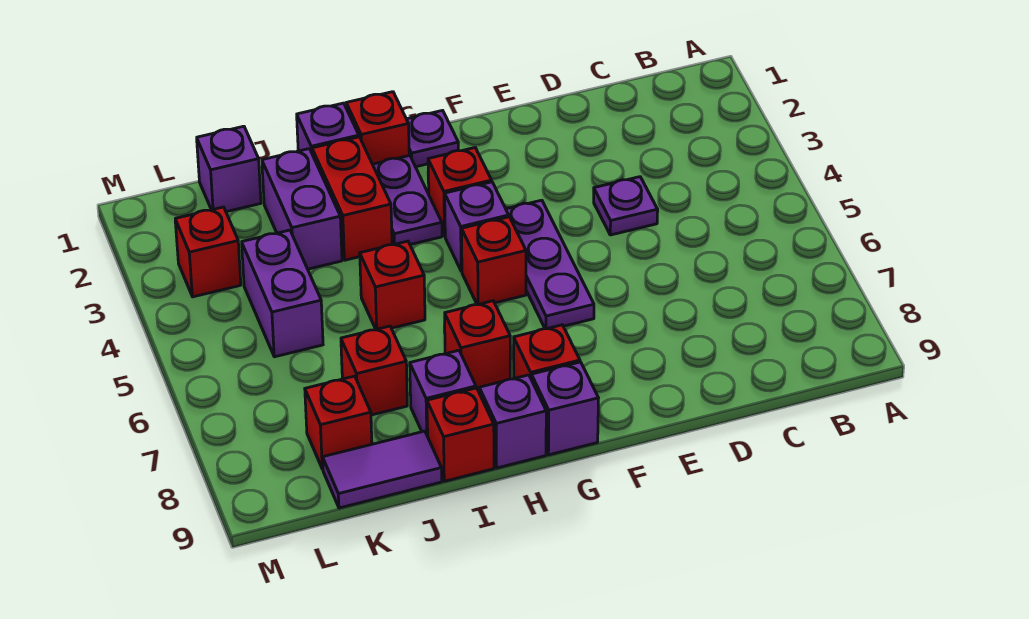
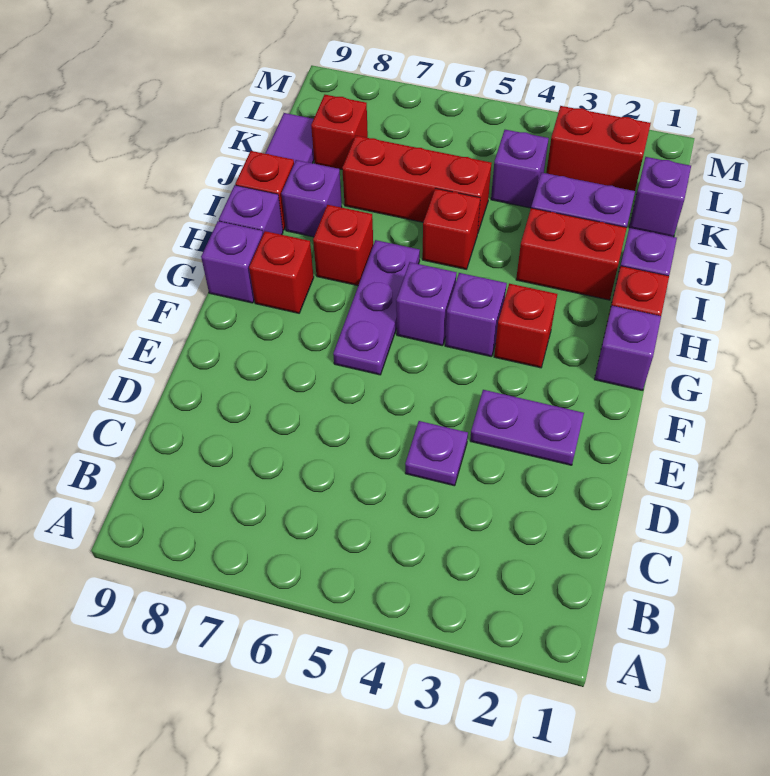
purple plate F4:F6 level 1 -> purple plate F6:H6 level 1
purple plate G1 level 1 -> purple brick G1 level 1
red brick G5 level 1 -> purple brick G5 level 1
purple plate H2:H3 level 1 -> purple plate E2:E3 level 1
red brick J7 level 1 -> red brick J5:J7 level 1
purple brick K4:K5 level 1 -> purple brick K4 level 1
red brick L3 level 1 -> red brick L2:L3 level 1

